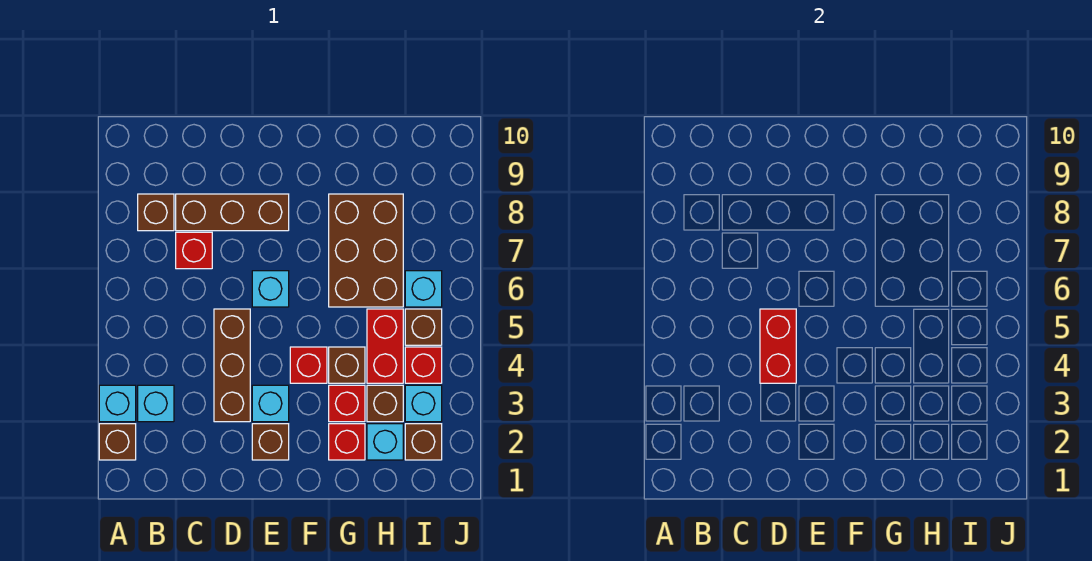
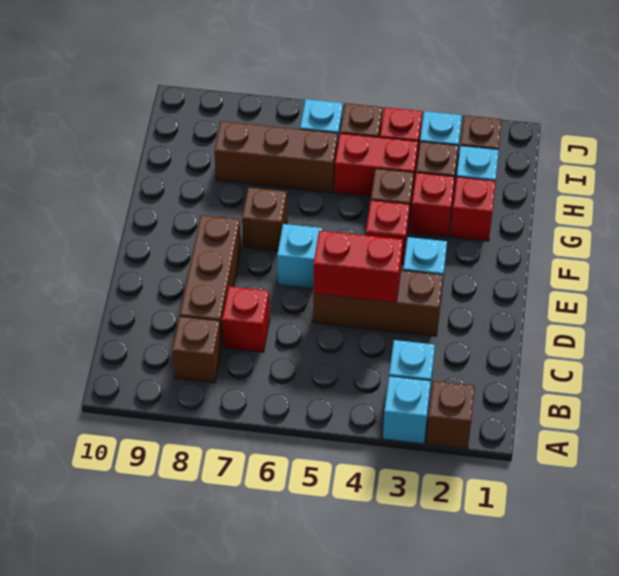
brown brick E2 level 1 -> brown brick F7 level 1
brown brick G6:H8 level 1 -> brown brick H6:H8 level 1

